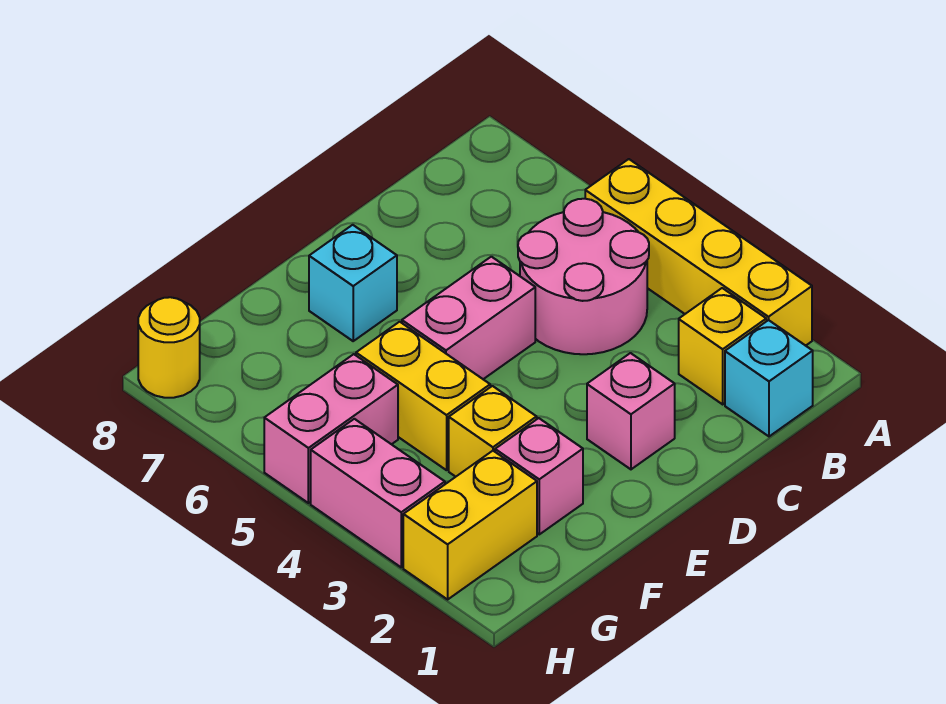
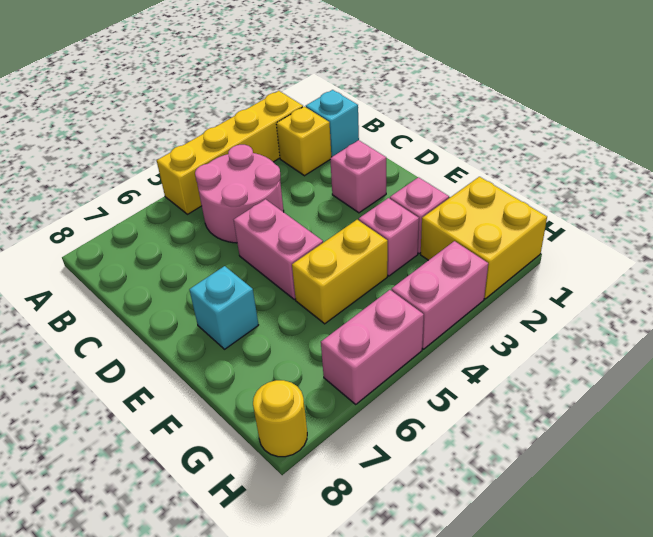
yellow brick F3 level 1 -> pink brick F3 level 1
yellow brick G2:H2 level 1 -> yellow brick G1:H2 level 1
pink brick G5:H5 level 1 -> pink brick H5:H6 level 1

